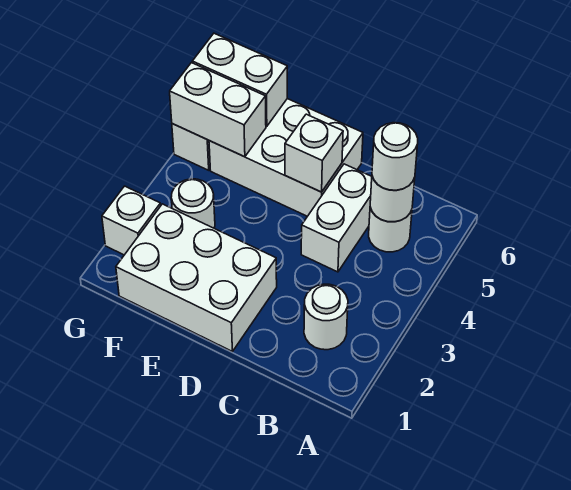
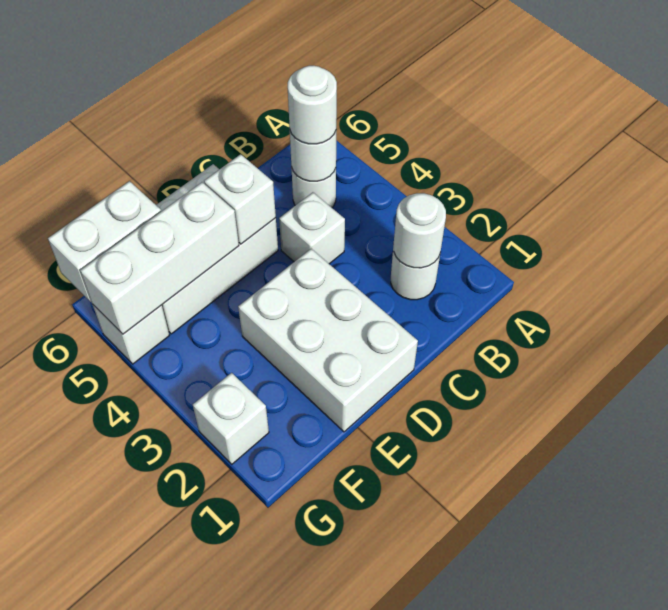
white brick C4:C5 level 1 -> white brick C4 level 1
white brick D1:F2 level 1 -> white brick D1:E3 level 1
white round brick F3 level 1 -> white round brick B2 level 2
white brick F5:G5 level 2 -> white brick E5:G5 level 2

